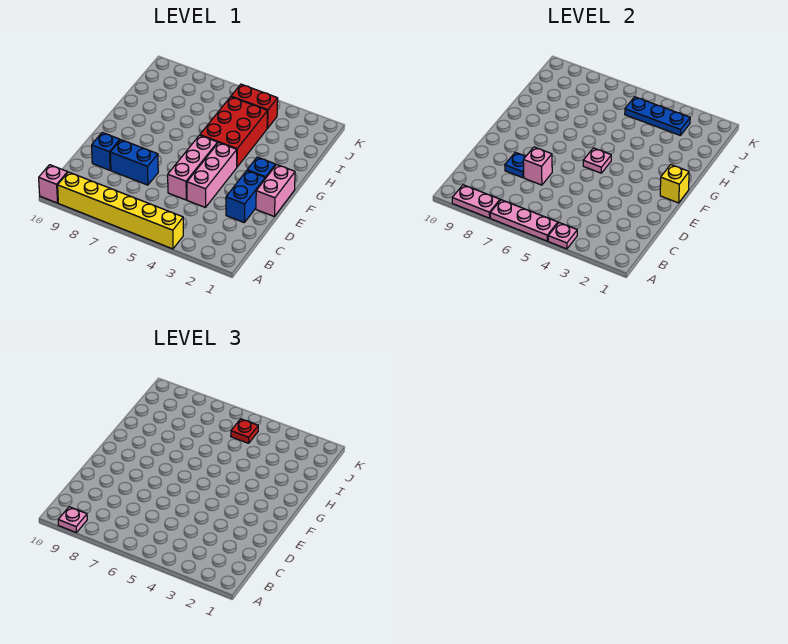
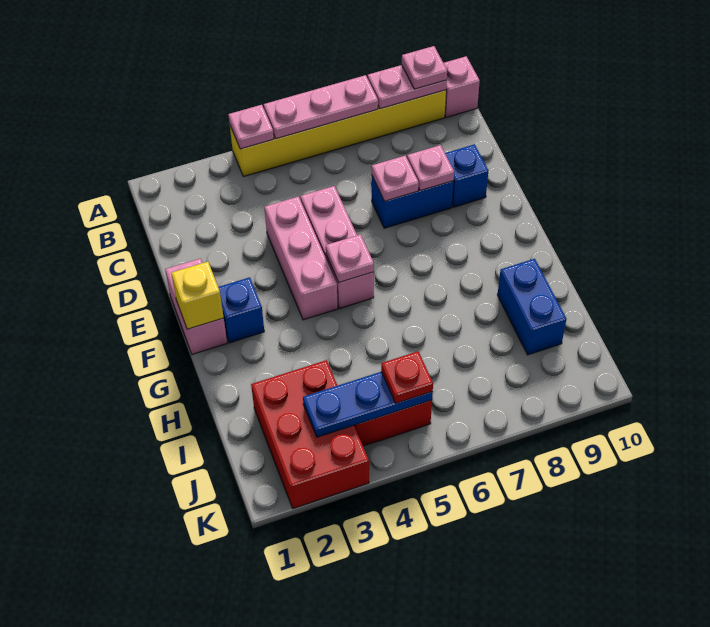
blue brick D2:E2 level 1 -> blue brick H9:I9 level 1
pink brick D7 level 2 -> pink plate D7 level 2
blue plate D8 level 2 -> pink plate D8 level 2
red brick G4:I5 level 1 -> red brick I2:K3 level 1

